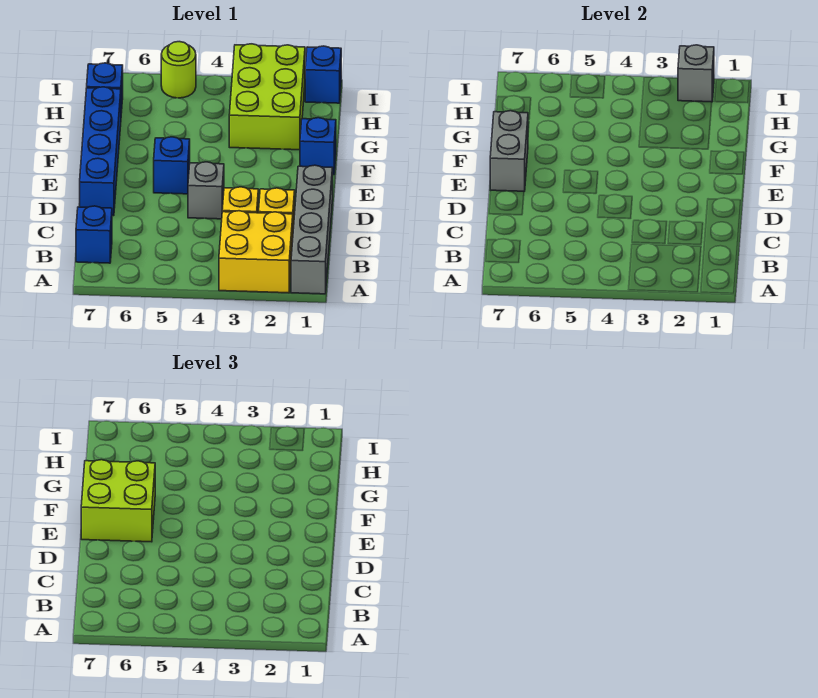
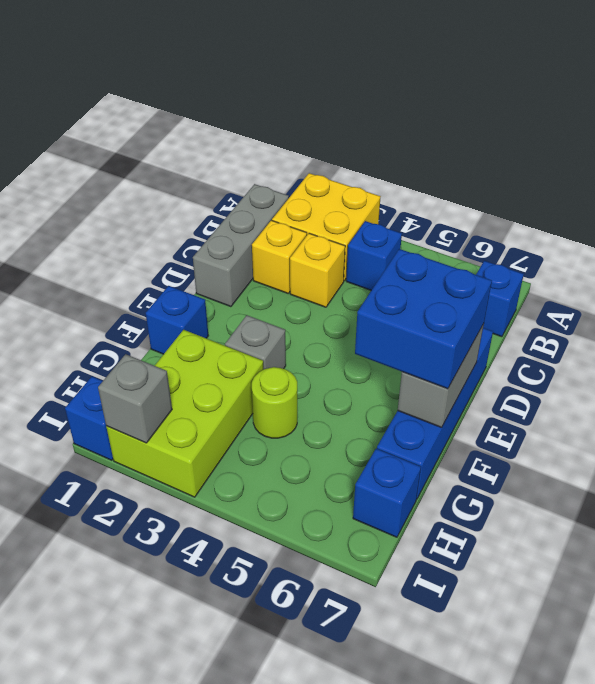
grey brick A1:D1 level 1 -> grey brick B1:D1 level 1
grey brick D4 level 1 -> grey brick F3 level 1
blue brick E5 level 1 -> blue brick B4 level 1
lime brick E6:F7 level 3 -> blue brick E6:F7 level 3
lime round brick I5 level 1 -> lime round brick G4 level 1

